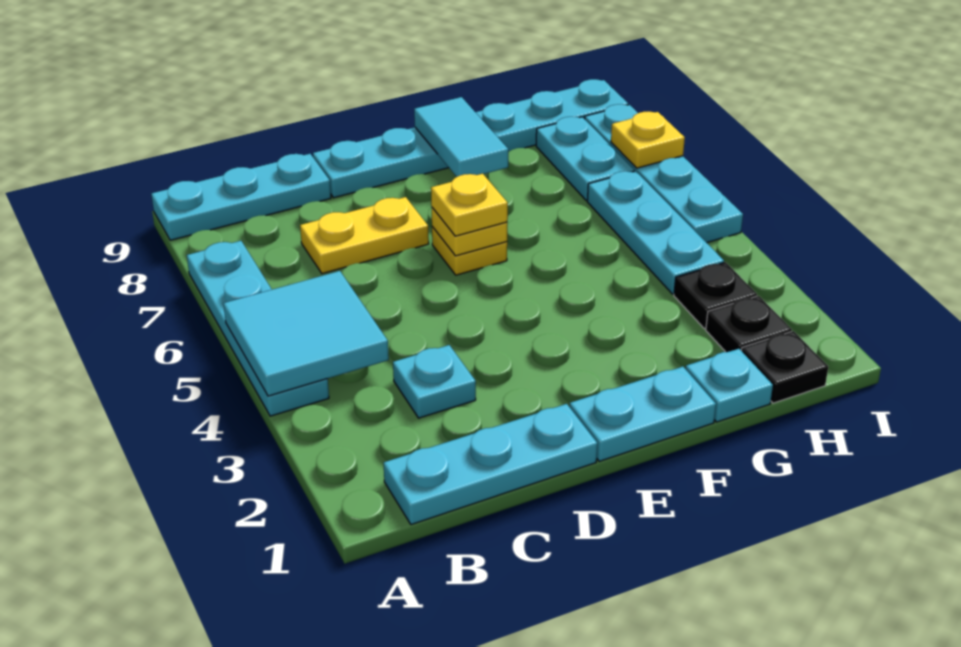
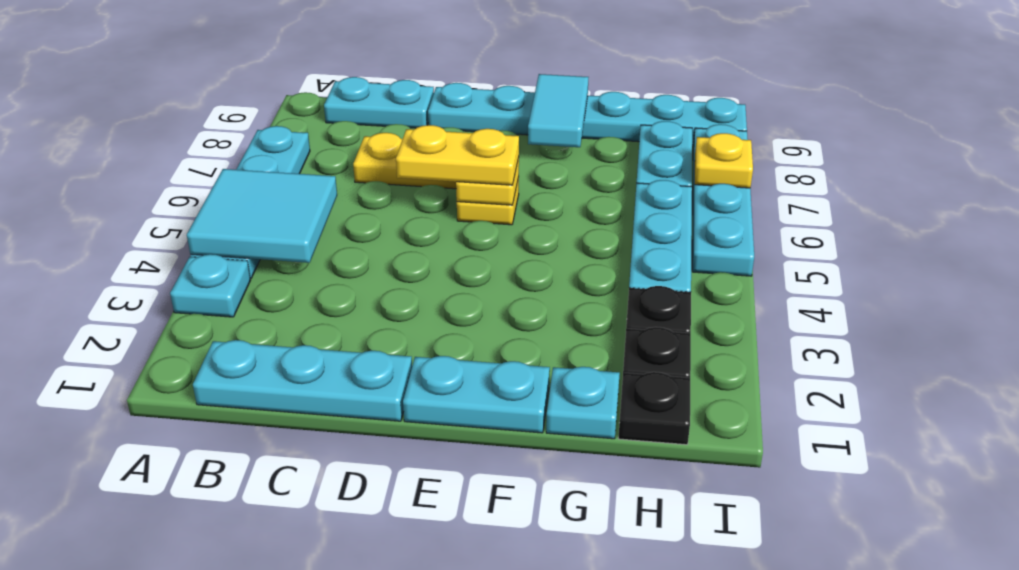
cyan plate A9:C9 level 1 -> cyan plate B9:C9 level 1
cyan plate C3 level 1 -> cyan plate A3 level 1
yellow plate E6 level 3 -> yellow plate D6:E6 level 3

